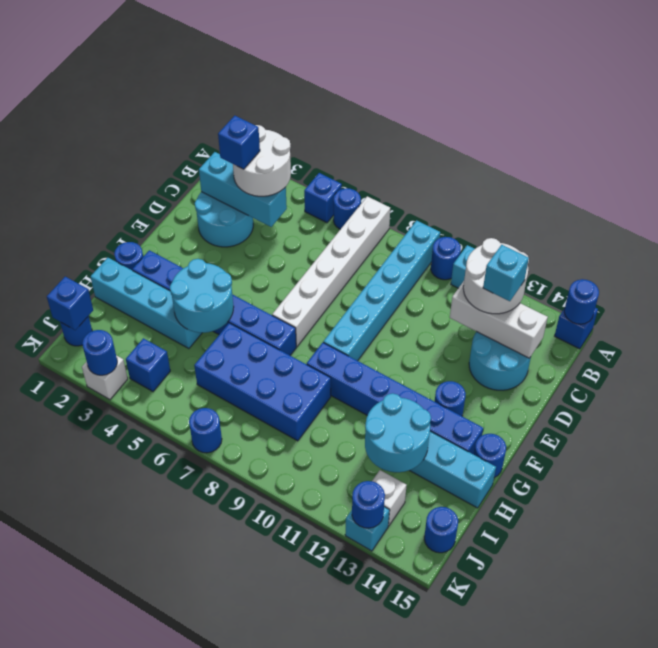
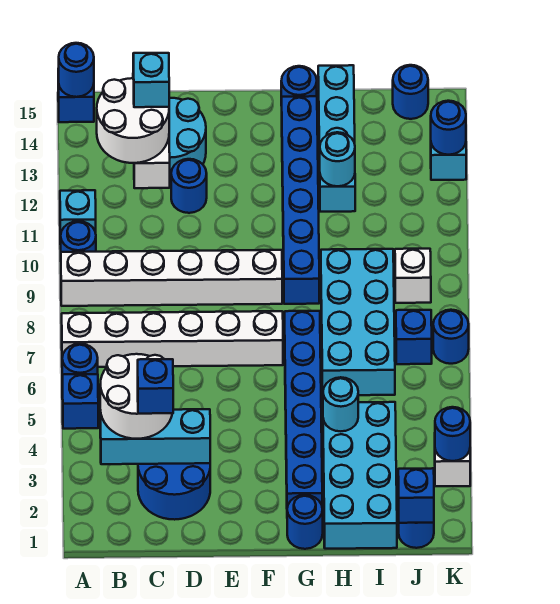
cyan brick A9:F9 level 1 -> white brick A9:F9 level 1
cyan round brick C2:D3 level 1 -> blue round brick C2:D3 level 1
cyan brick C2:C4 level 2 -> cyan brick B3:D3 level 2
blue round brick F13 level 1 -> blue round brick D12 level 1
cyan round brick G4:H5 level 2 -> cyan round brick H4 level 2
cyan brick H1:H4 level 1 -> cyan brick H1:I4 level 1
blue brick H6:I9 level 1 -> cyan brick H6:I9 level 1
cyan round brick H12:I13 level 2 -> cyan round brick H12 level 2
blue brick J4 level 1 -> blue brick J7 level 1
white brick J13 level 1 -> white brick J9 level 1

